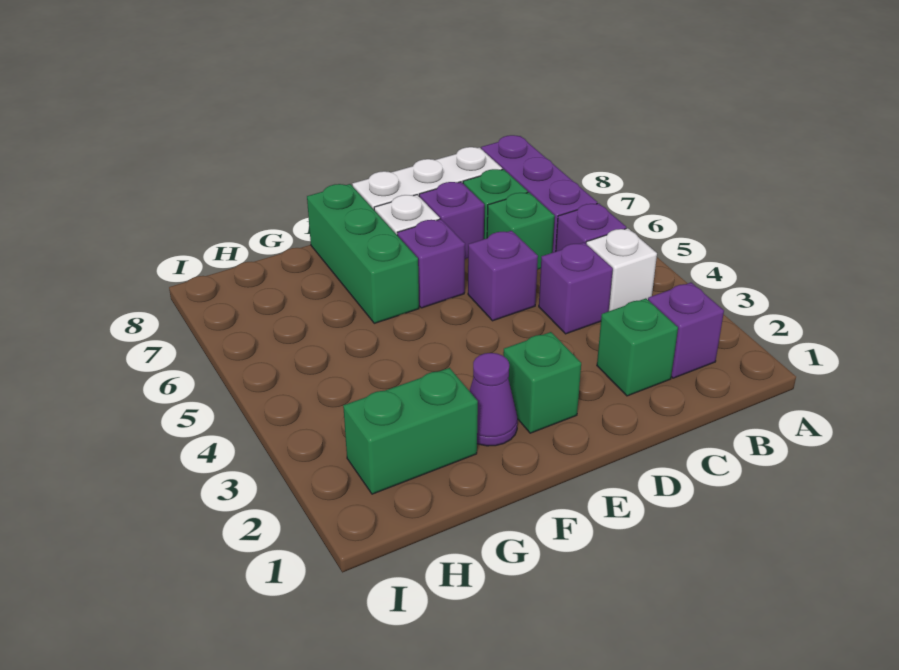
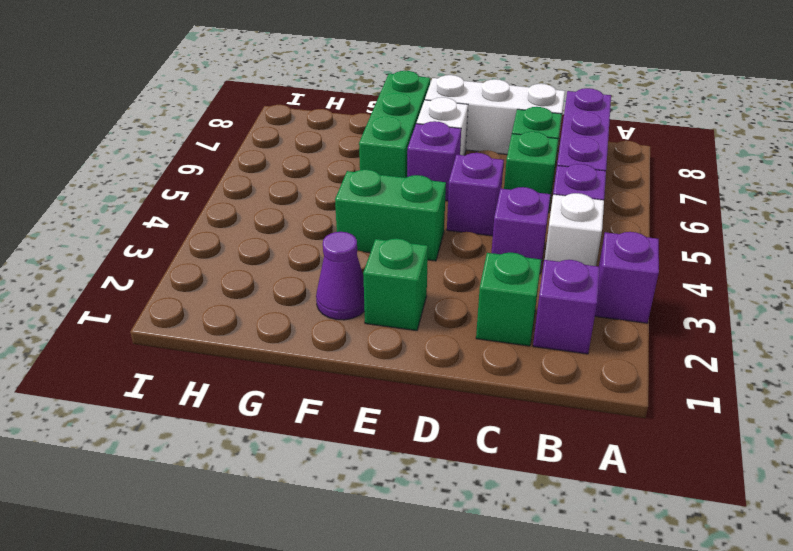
purple brick D7 level 1 -> purple brick A3 level 1
green brick G2:H2 level 1 -> green brick E4:F4 level 1

